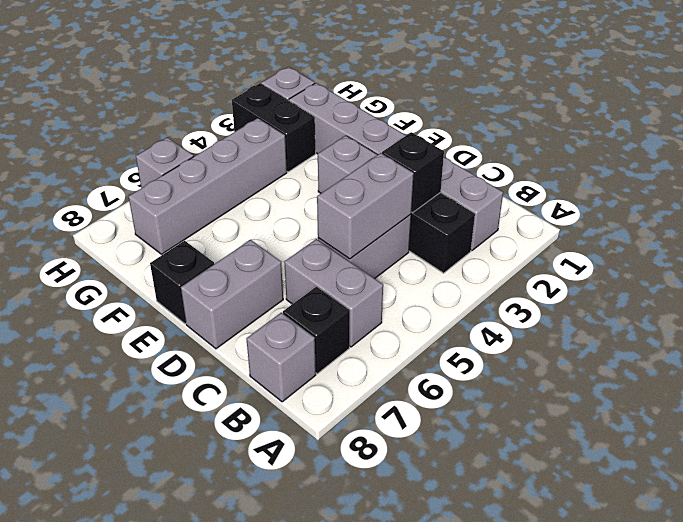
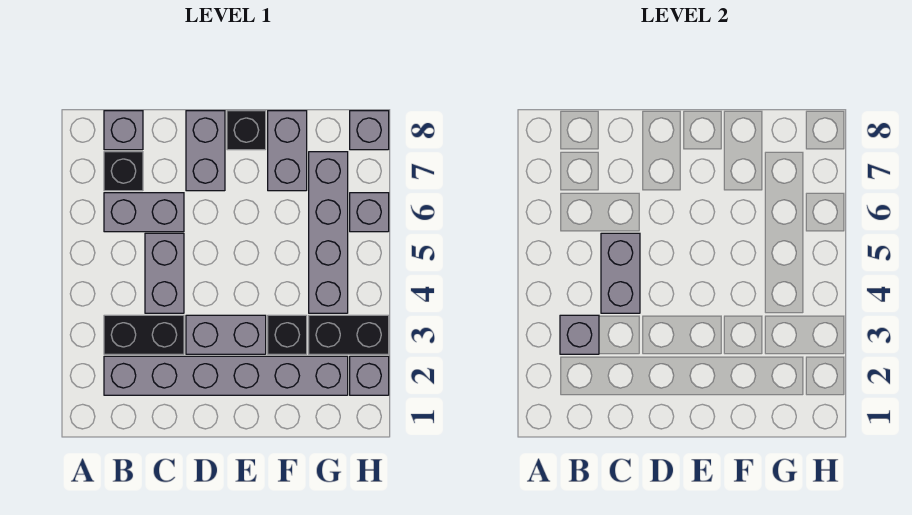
none -> grey brick B3 level 2
black brick C3 level 2 -> black brick F3 level 1
none -> grey brick F7:F8 level 1
none -> grey brick H8 level 1

